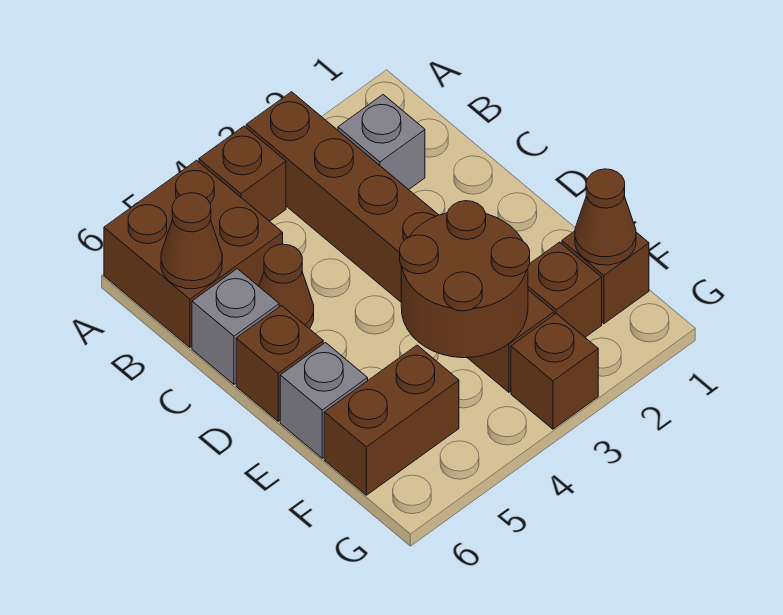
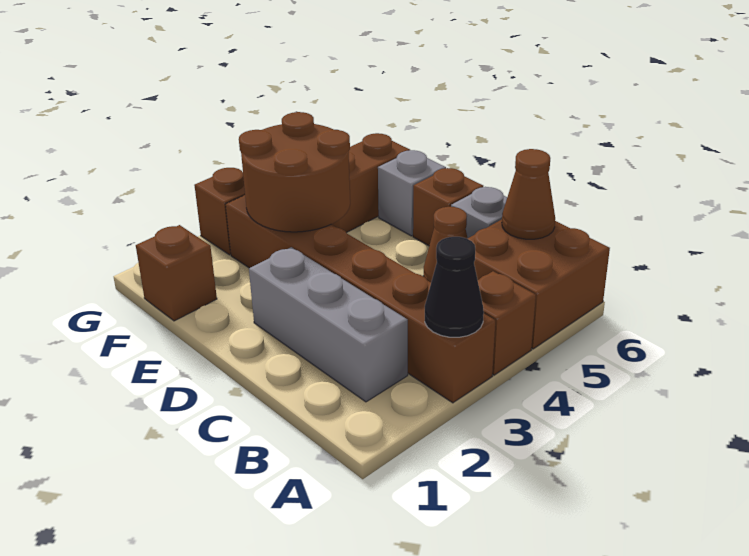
none -> black cone A3 level 2
grey brick B2 level 1 -> grey brick B2:D2 level 1
brown cone F1 level 2 -> none
brown brick F2 level 1 -> none

